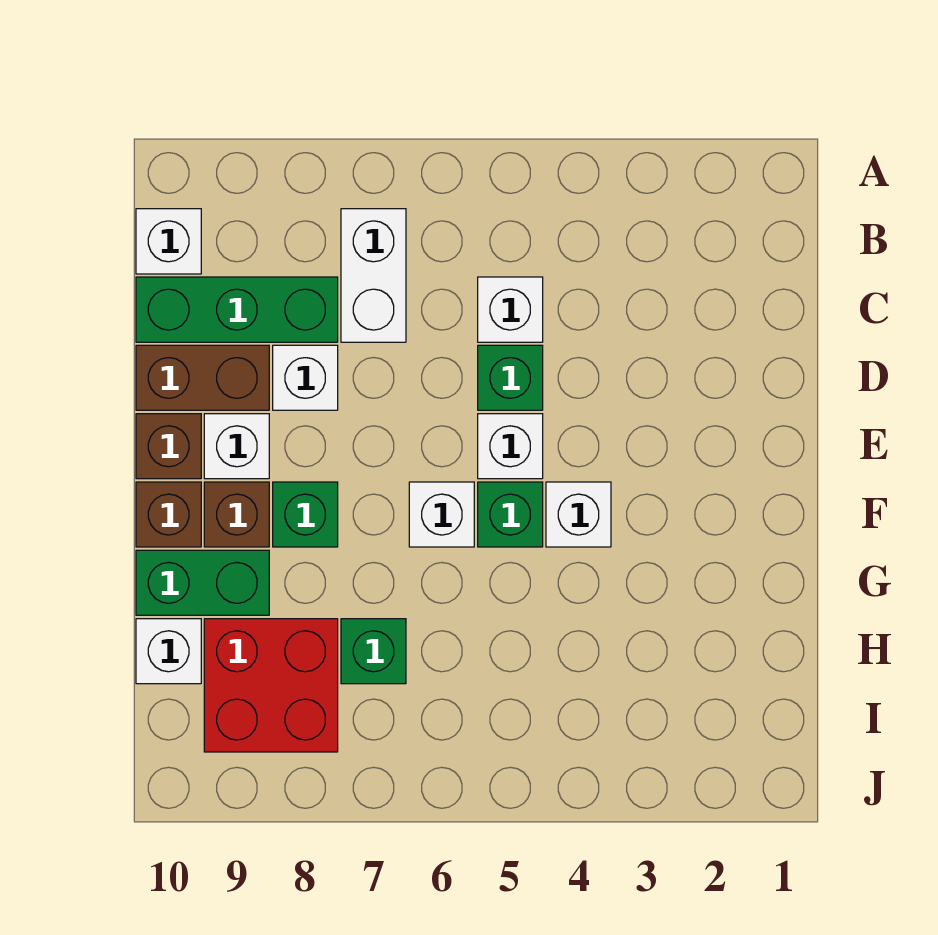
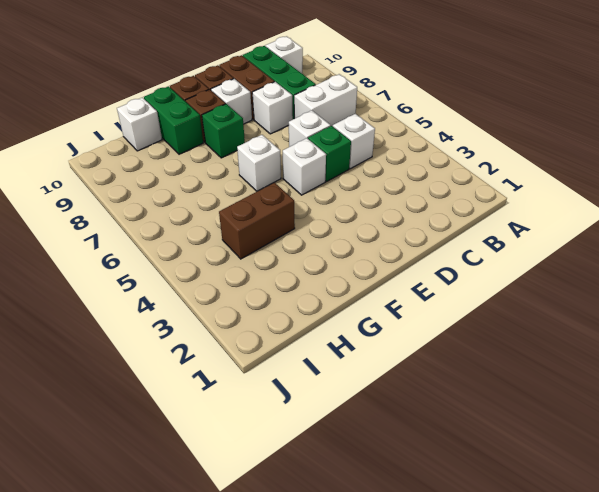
white brick F4 level 1 -> white brick D6 level 1
green brick F5 level 1 -> none
none -> brown brick G4:H4 level 1
green brick H7 level 1 -> none
red brick H8:I9 level 1 -> none

